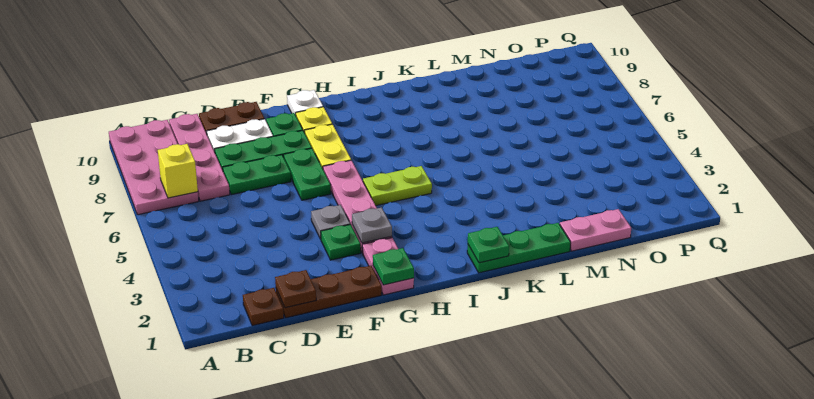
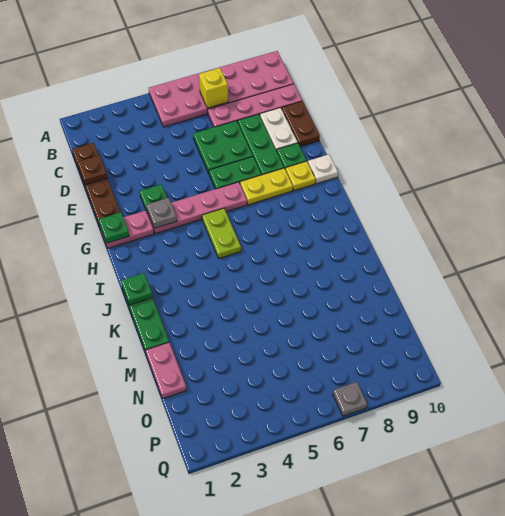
pink plate A7:B10 level 1 -> pink plate A5:B10 level 1
green plate D7:E7 level 1 -> green plate D6:E7 level 1
grey plate F4 level 1 -> grey plate Q7 level 1

